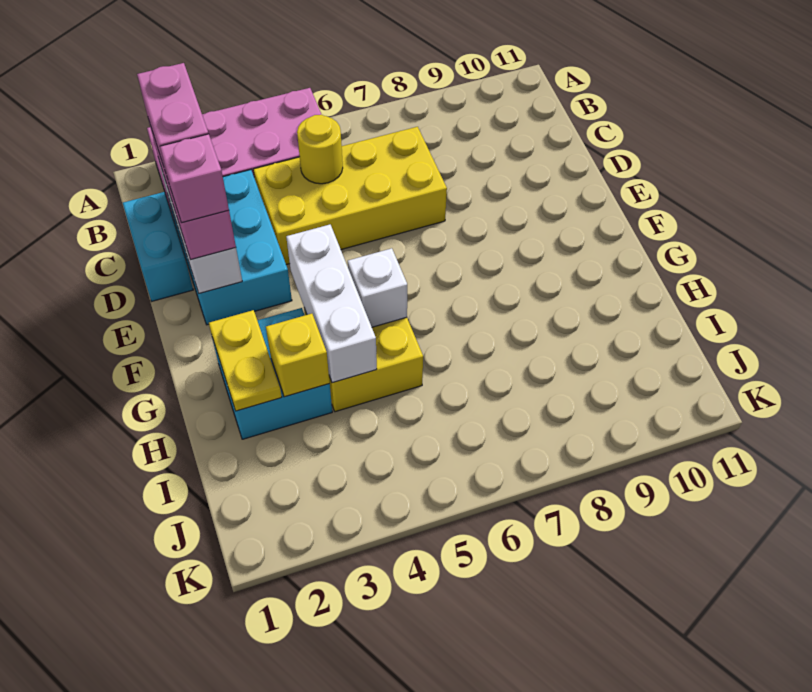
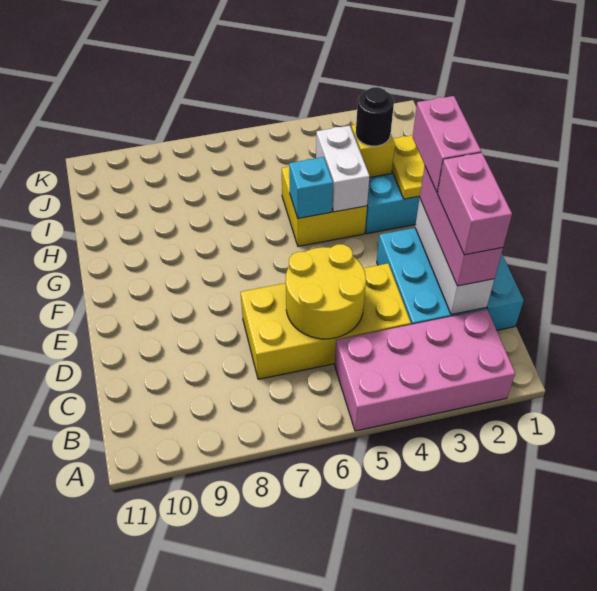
yellow round brick C5 level 2 -> yellow round brick C5:D6 level 2
pink brick E2 level 4 -> pink brick E2:F2 level 4
white brick F4:H4 level 2 -> white brick G4:H4 level 2
white brick G5 level 2 -> cyan brick G5 level 2
none -> black round brick H3 level 3

